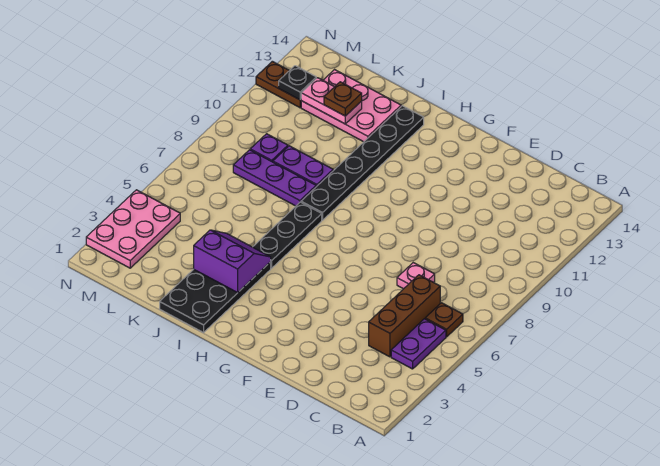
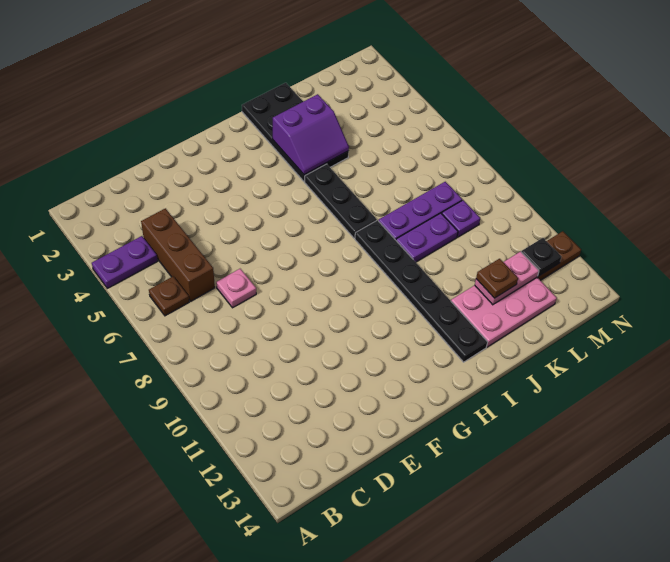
purple plate B4:B5 level 1 -> purple plate A4:B4 level 1
pink plate M2:N4 level 1 -> none

